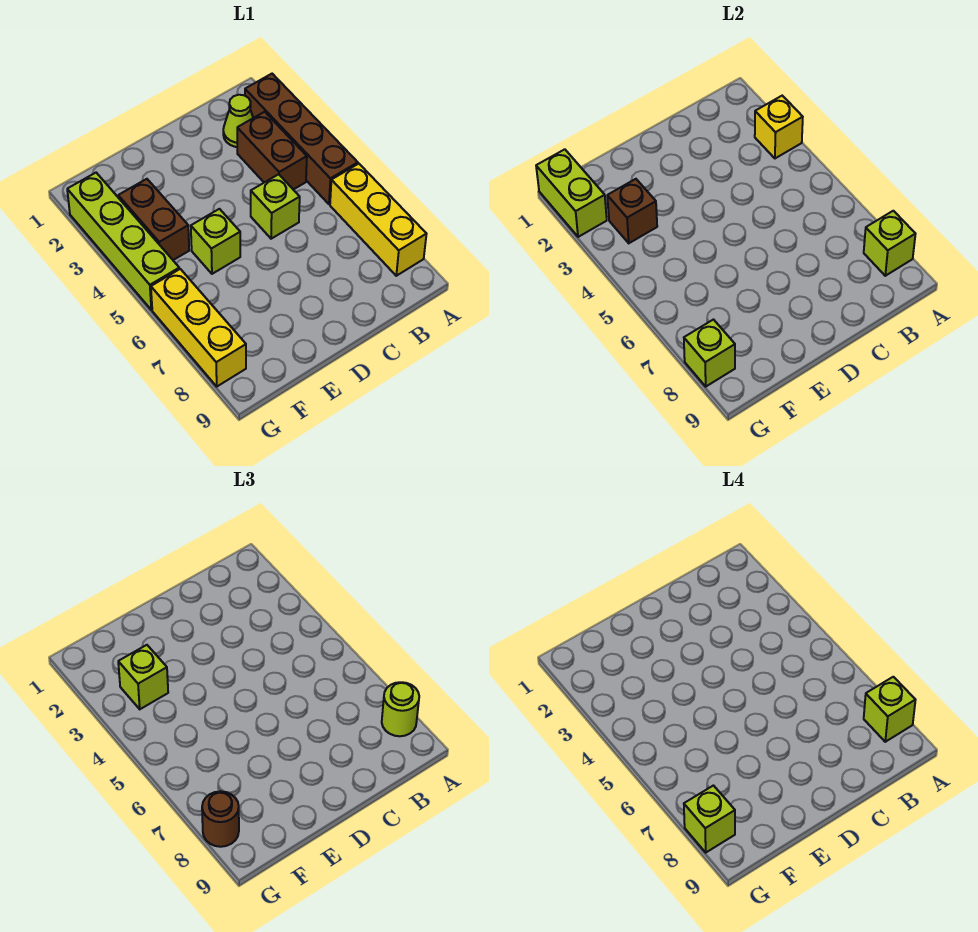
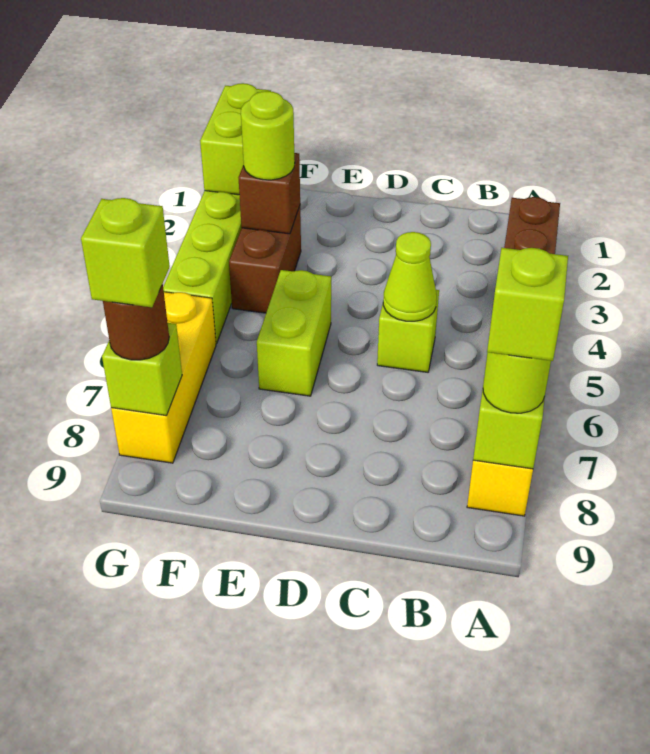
yellow brick A3 level 2 -> none
lime cone B2 level 1 -> lime cone C5 level 2
brown brick B3:B4 level 1 -> none
lime brick E5 level 1 -> lime brick E5:E6 level 1
lime brick F3 level 3 -> lime round brick F3 level 3

